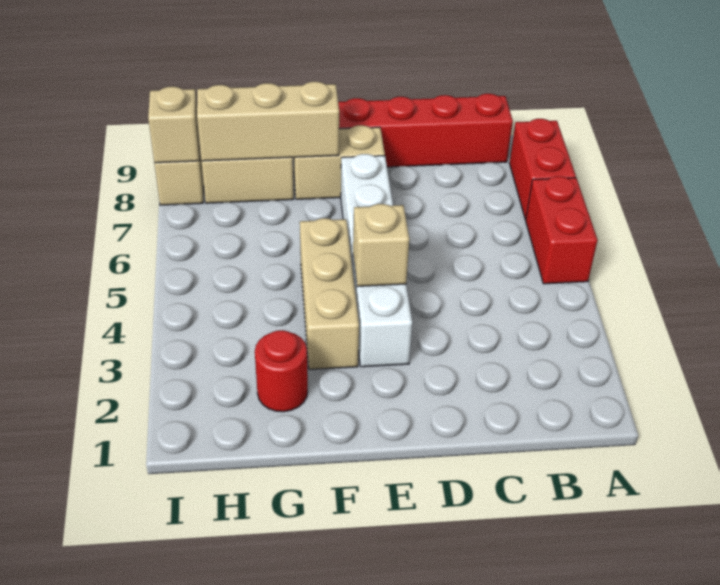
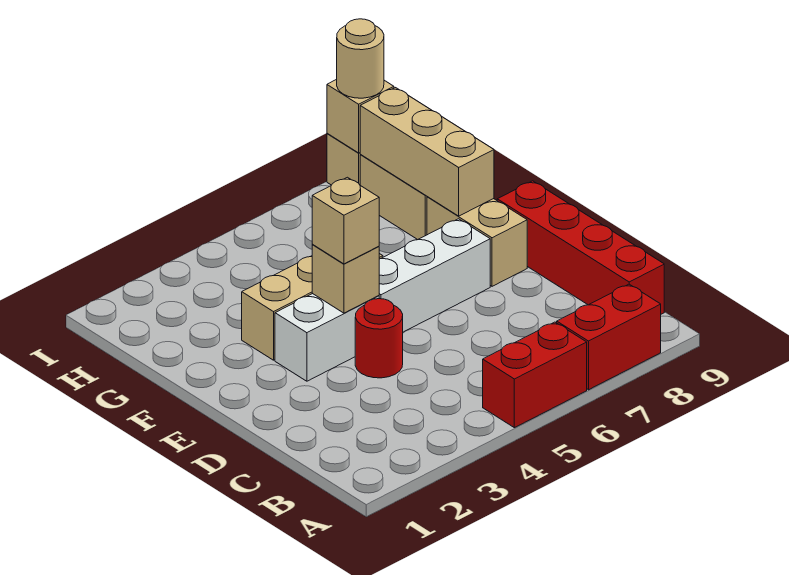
none -> tan brick E4 level 3
red round brick G2 level 1 -> red round brick D4 level 1
none -> tan round brick I8 level 3

